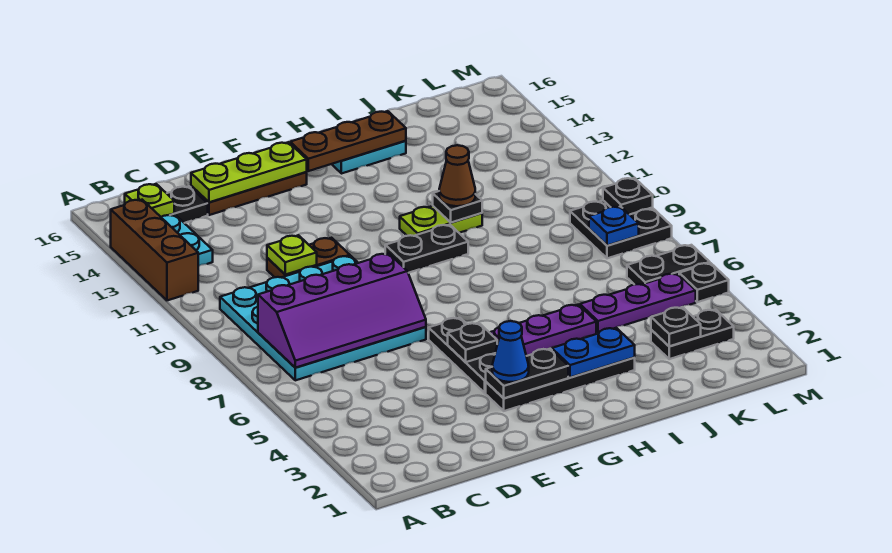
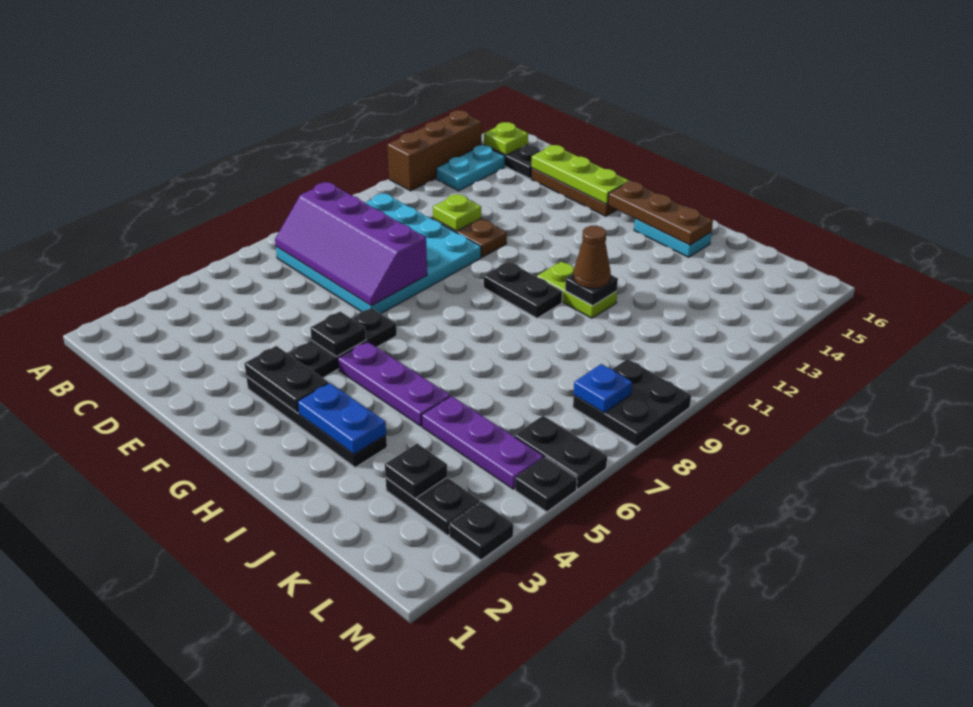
blue cone F3 level 3 -> none
black plate M9 level 2 -> black plate M3 level 1

